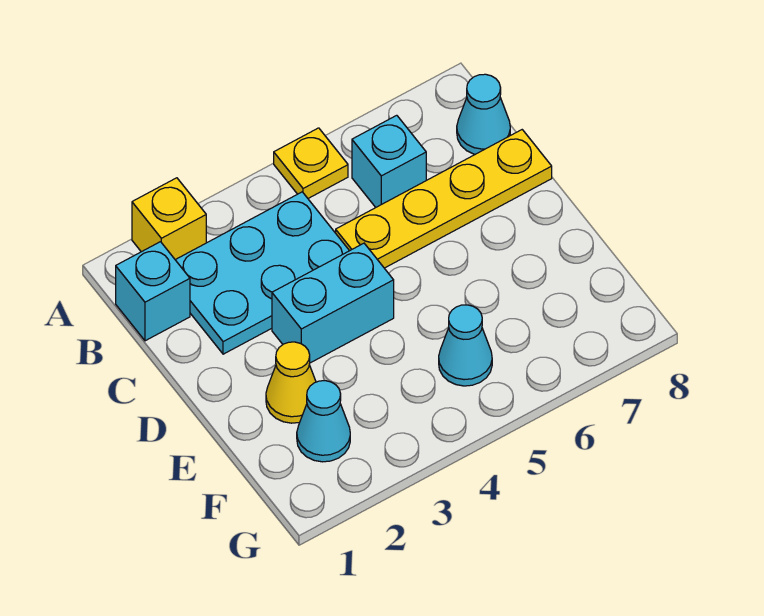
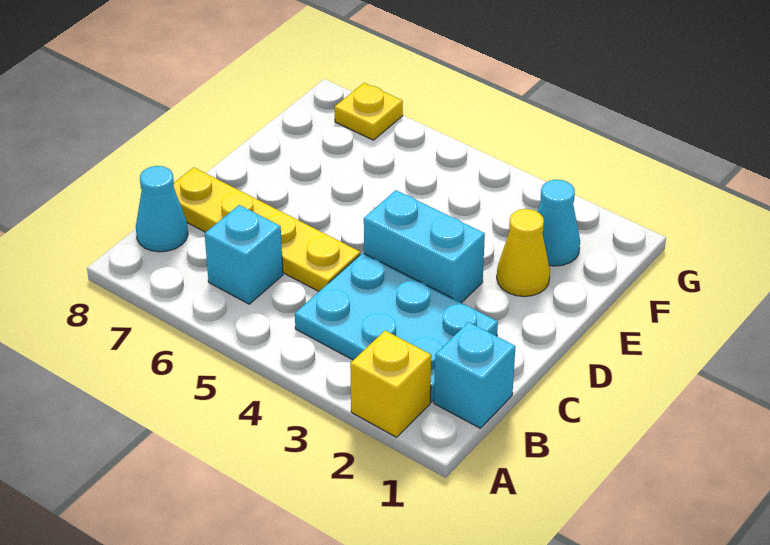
yellow plate A5 level 1 -> yellow plate G7 level 1
cyan cone F5 level 1 -> none

